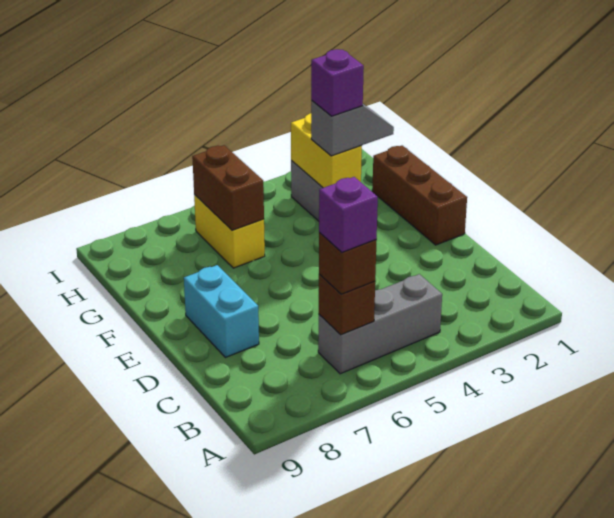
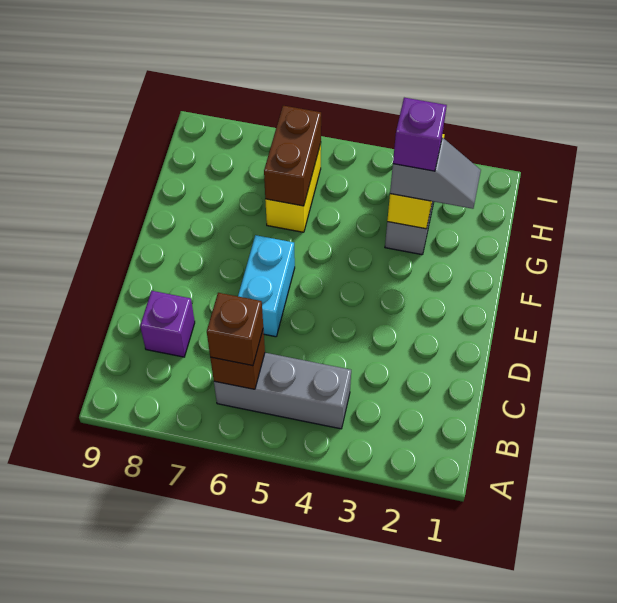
purple brick B6 level 4 -> purple brick C8 level 1
cyan brick D8:E8 level 1 -> cyan brick D6:E6 level 1
brown brick E1:G1 level 1 -> none

